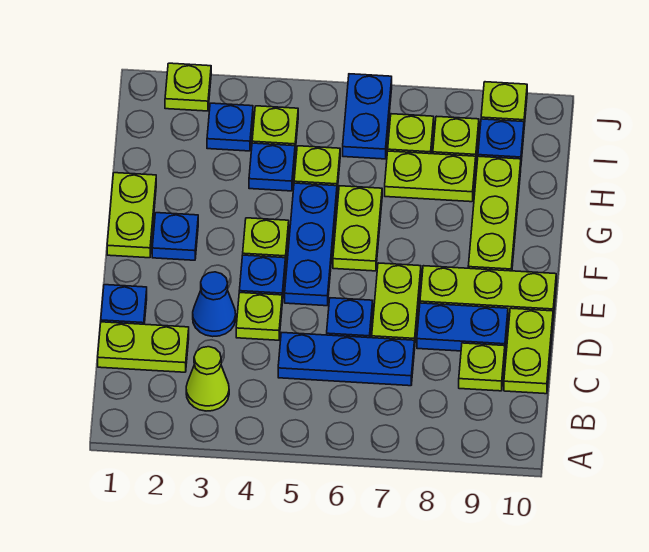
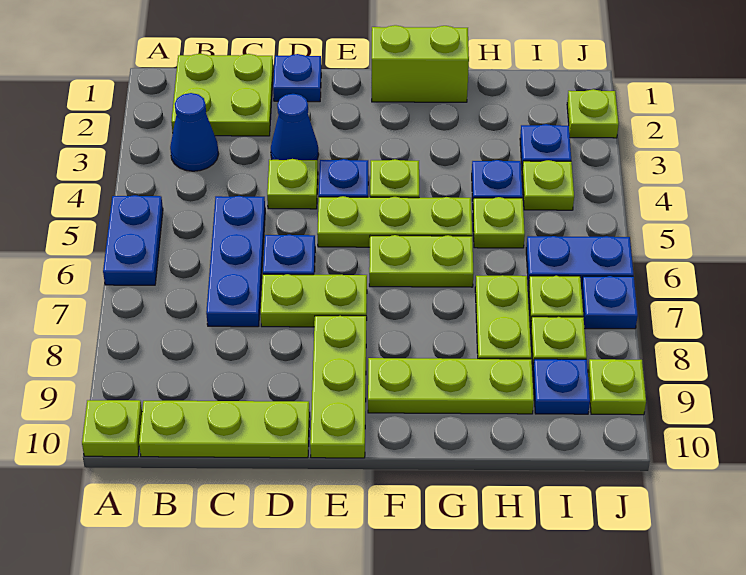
lime cone B3 level 1 -> blue cone B3 level 1
lime plate C1:C2 level 1 -> lime plate B1:C2 level 1
lime plate C9 level 1 -> lime plate A10 level 1
lime plate C10:D10 level 1 -> lime plate B10:D10 level 1
blue plate D8:D9 level 1 -> blue plate A5:A6 level 1
blue plate E5:G5 level 1 -> lime plate E5:G5 level 1
lime plate F1:G1 level 1 -> lime brick F1:G1 level 1
blue plate F2 level 1 -> blue plate J7 level 1

